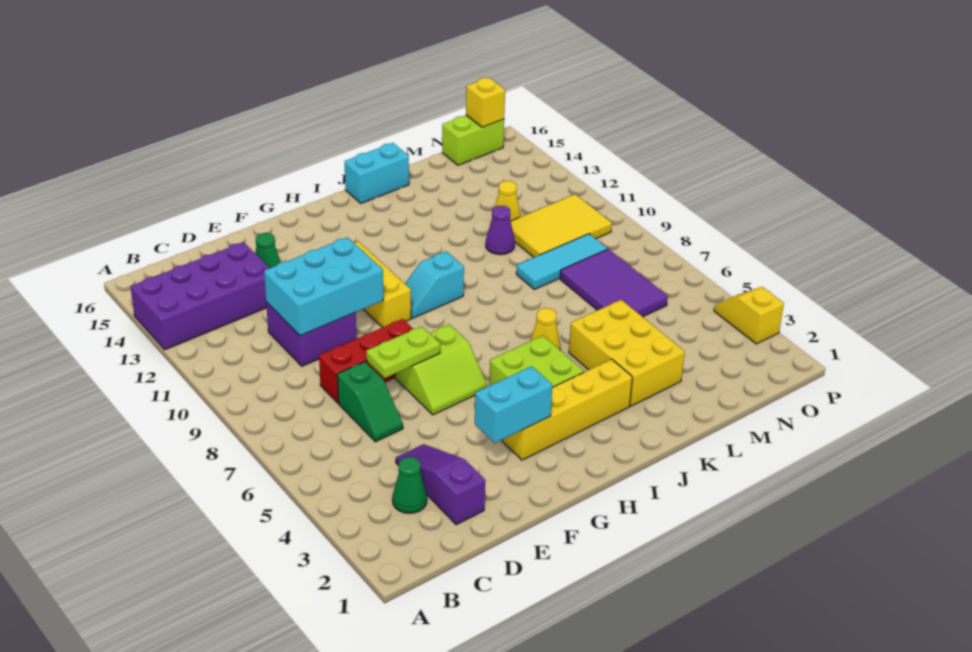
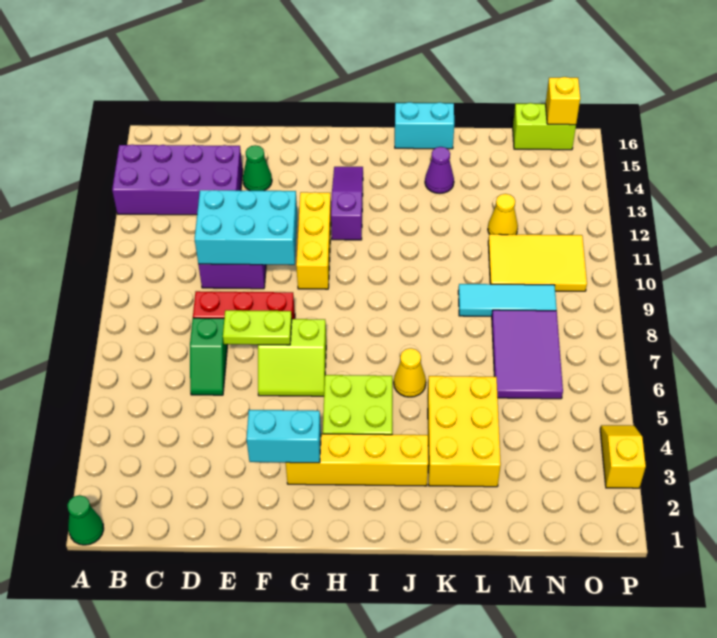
green cone C3 level 1 -> green cone A1 level 1
purple slope D2:D4 level 1 top 2 -> purple slope H12:H14 level 1 top 12
cyan slope H10:I10 level 1 top I -> none
purple cone L11 level 1 -> purple cone K14 level 1

